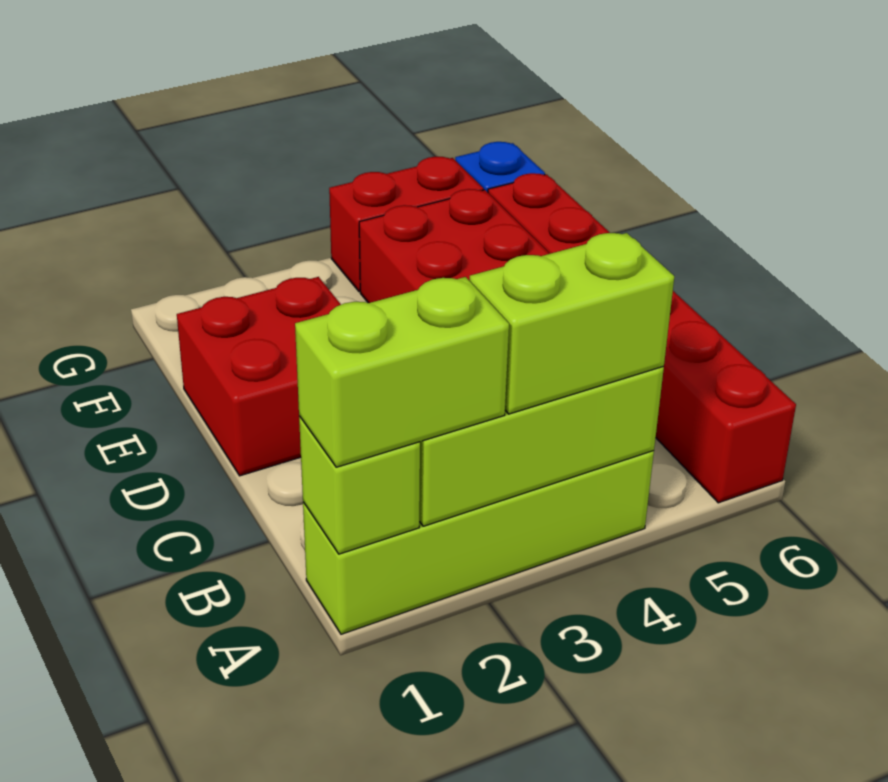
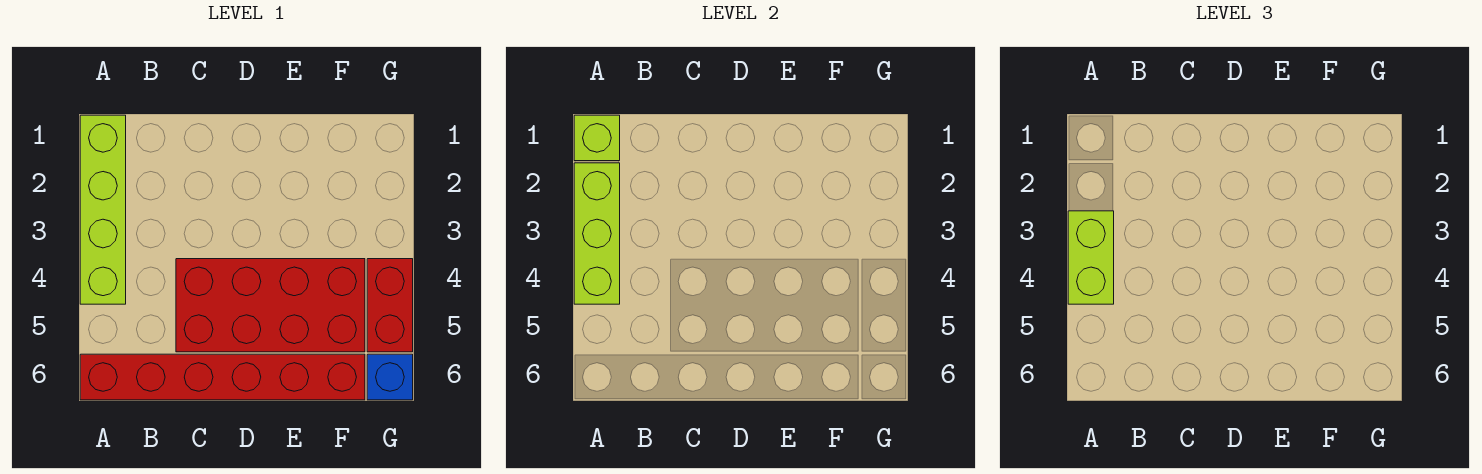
lime brick A1:A2 level 3 -> none
red brick D1:E2 level 1 -> none

